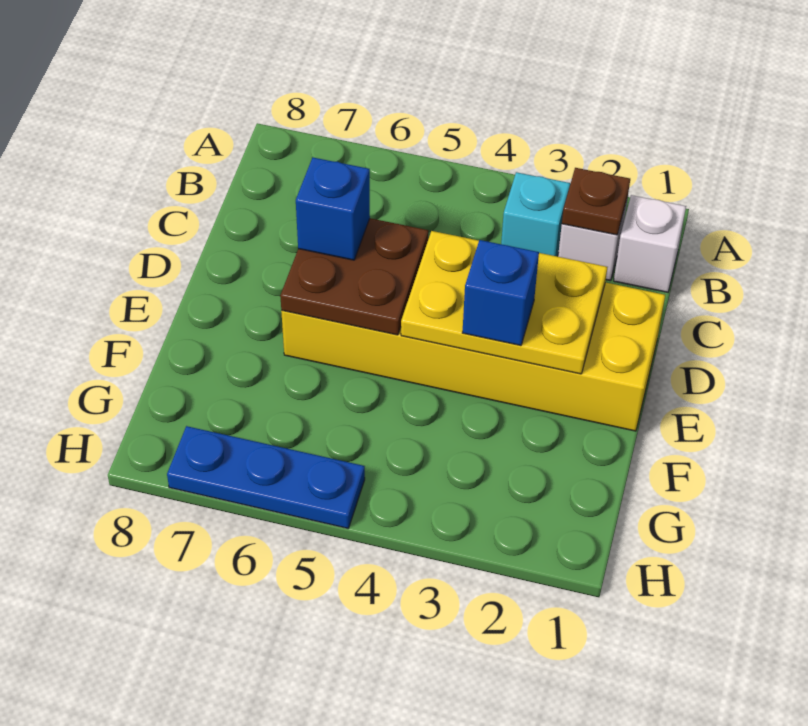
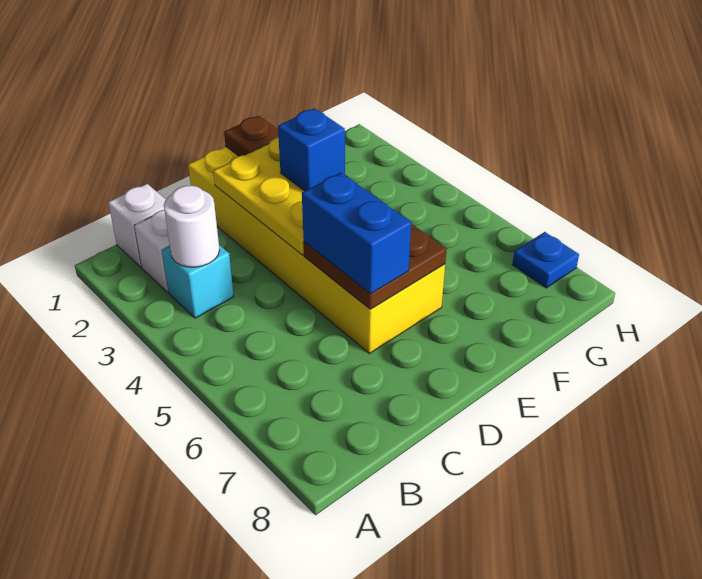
brown plate B2 level 2 -> brown plate E1 level 2
none -> white round brick B3 level 2
blue brick D6 level 3 -> blue brick D5:D6 level 3
blue plate H5:H7 level 1 -> blue plate H7 level 1

